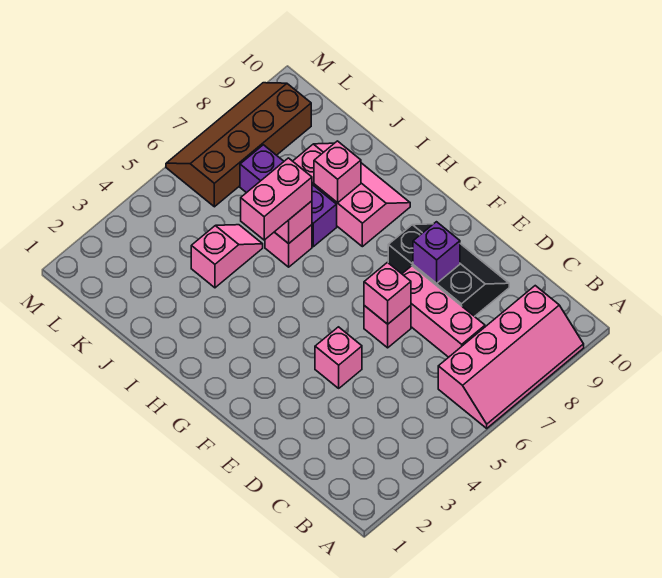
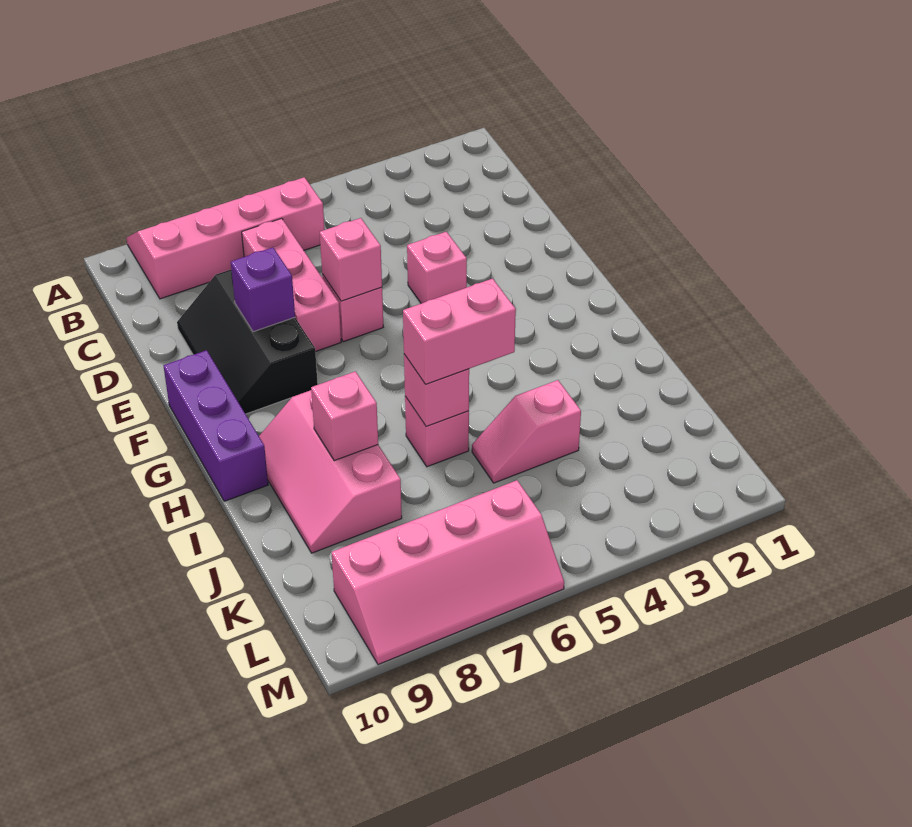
purple brick I7:K7 level 1 -> purple brick F10:H10 level 1
brown slope L6:M9 level 1 top L -> pink slope L6:M9 level 1 top L

